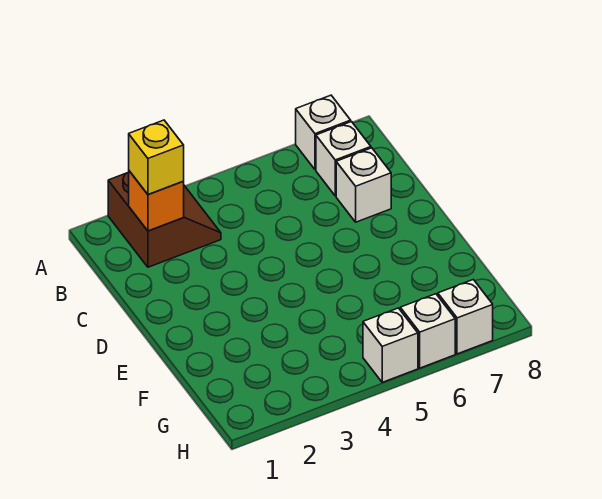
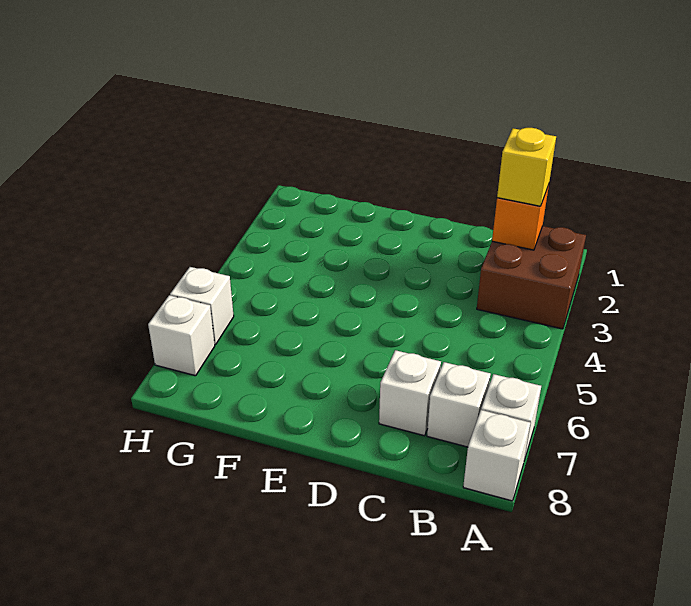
brown slope A2:B3 level 1 top 2 -> brown brick A2:B3 level 1
white brick H5 level 1 -> white brick A8 level 1

